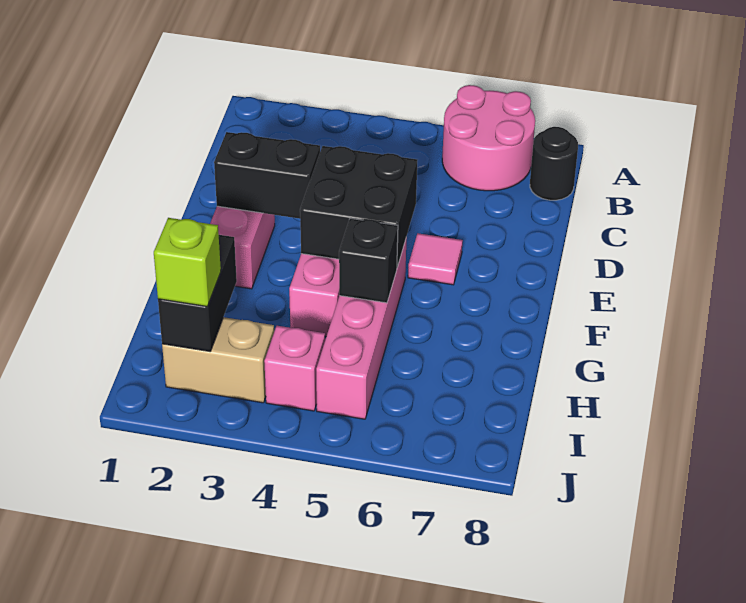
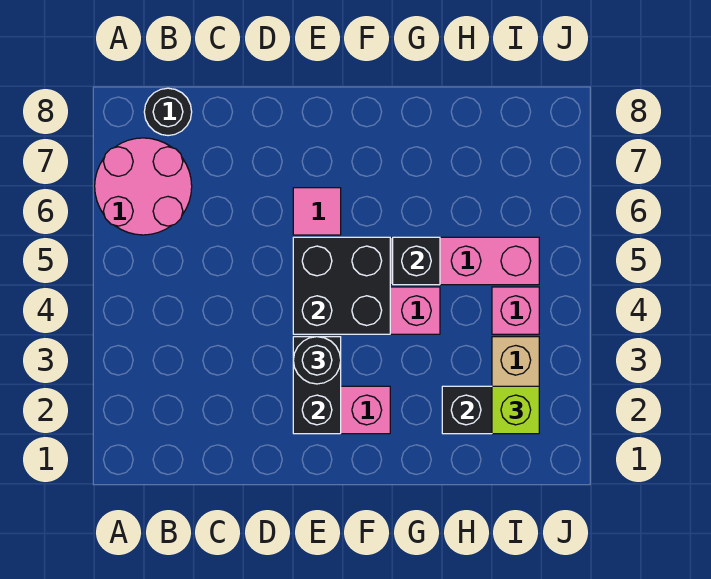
none -> black round brick E3 level 3

